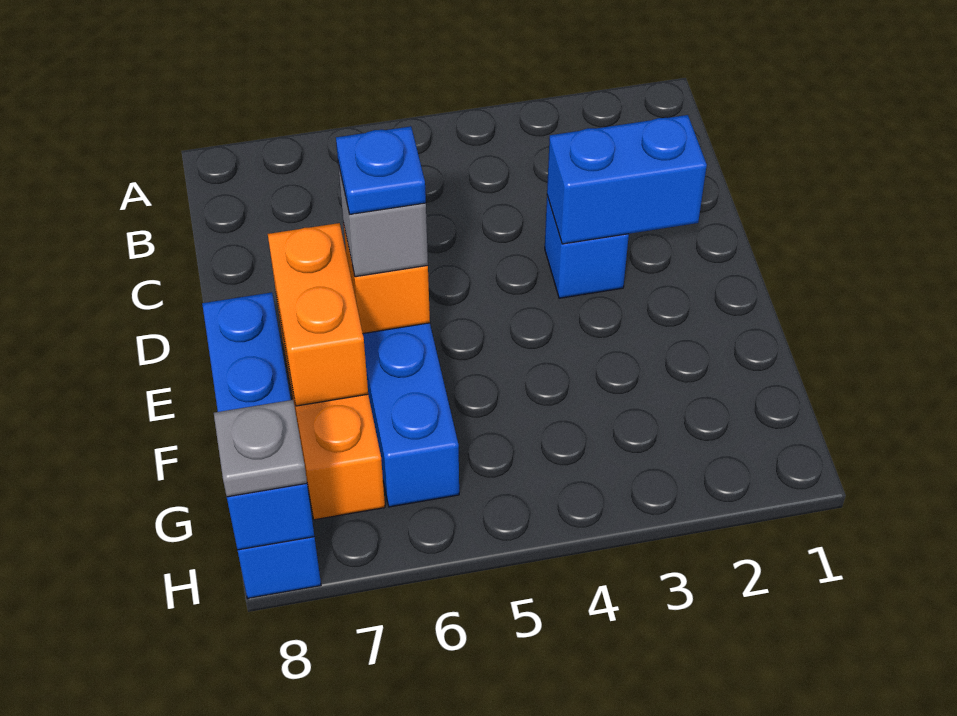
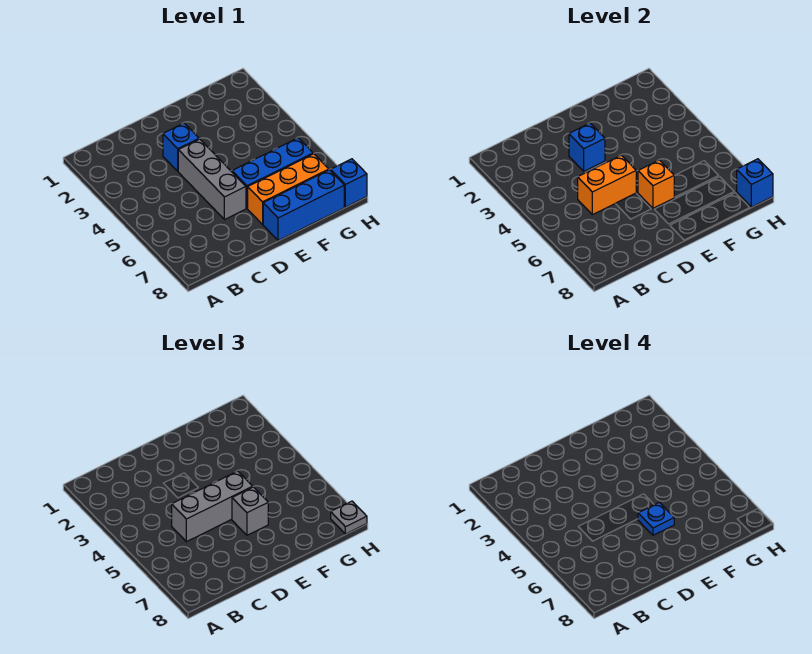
none -> grey brick C5:E5 level 3
blue brick D2:D3 level 2 -> blue brick D3 level 2
none -> grey brick D4:D6 level 1
orange brick E7:F7 level 2 -> orange brick C5:D5 level 2

